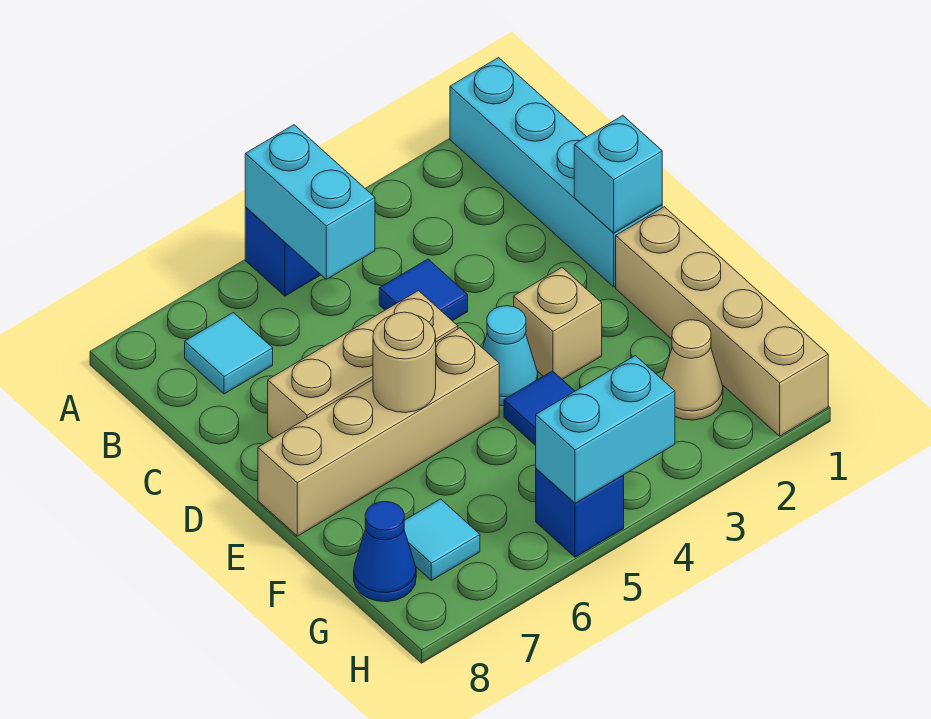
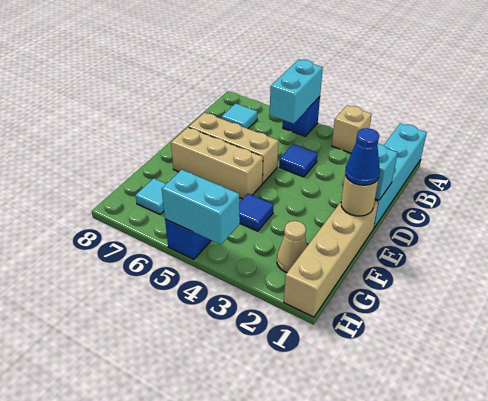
tan brick E3 level 1 -> tan brick A3 level 1
cyan cone E4 level 1 -> none
tan brick E5:E8 level 1 -> tan brick E5:E7 level 1
tan round brick E6 level 2 -> tan round brick E1 level 2
blue cone G8 level 1 -> blue cone E1 level 3

